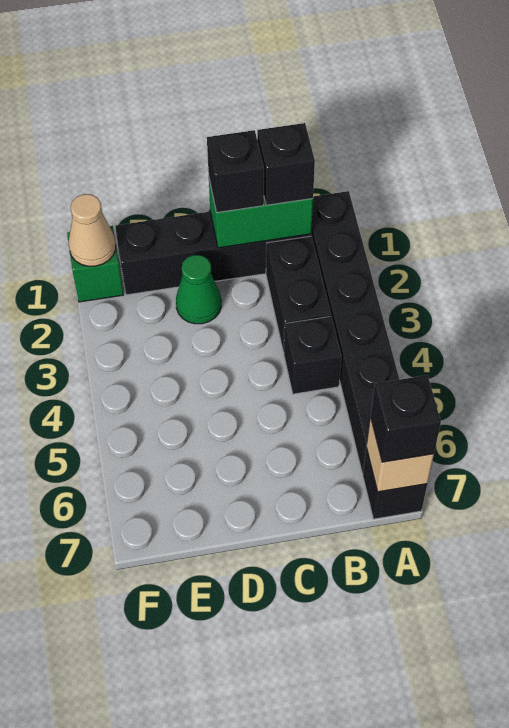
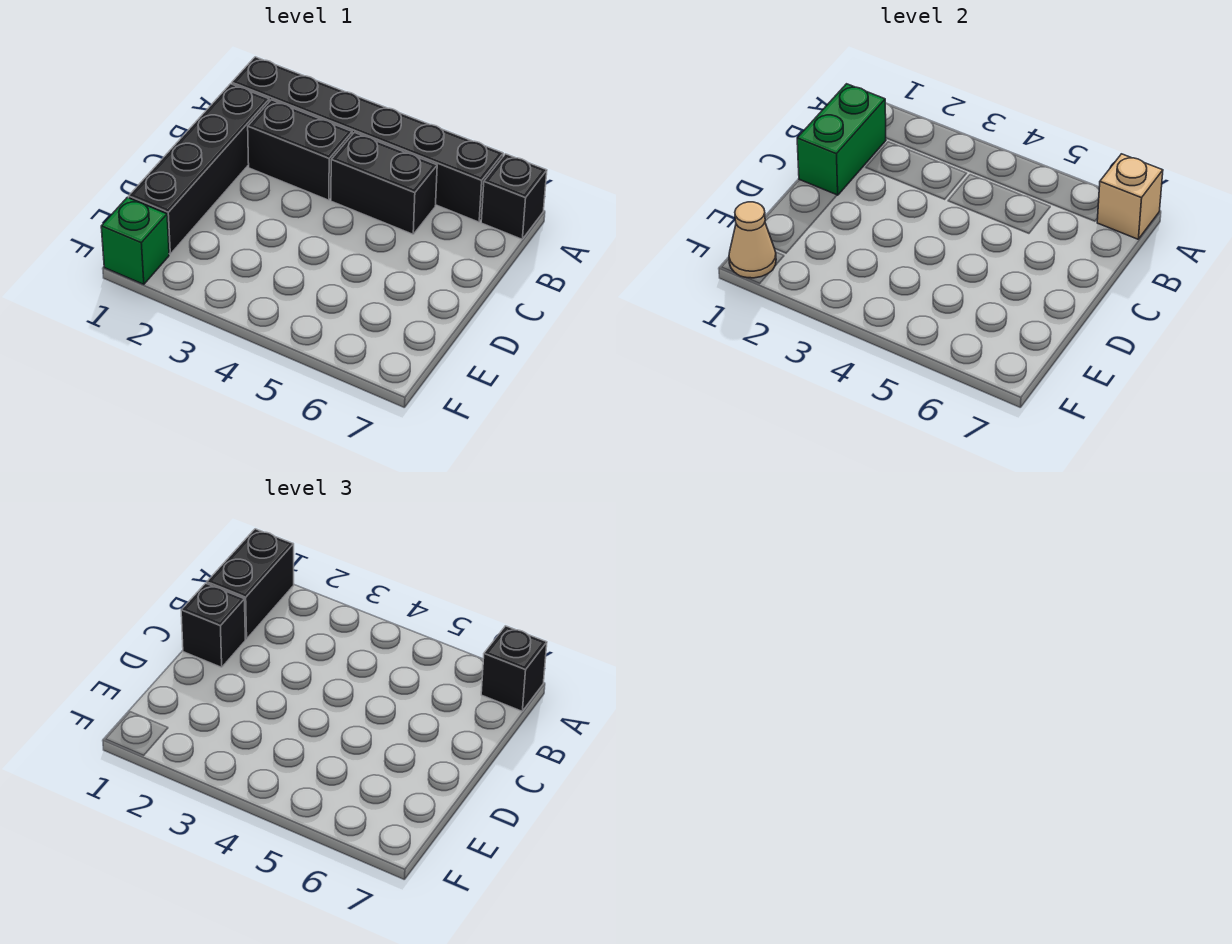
black brick B1 level 3 -> black brick A1:B1 level 3
black brick B4 level 1 -> black brick B4:B5 level 1
green cone D2 level 1 -> none

